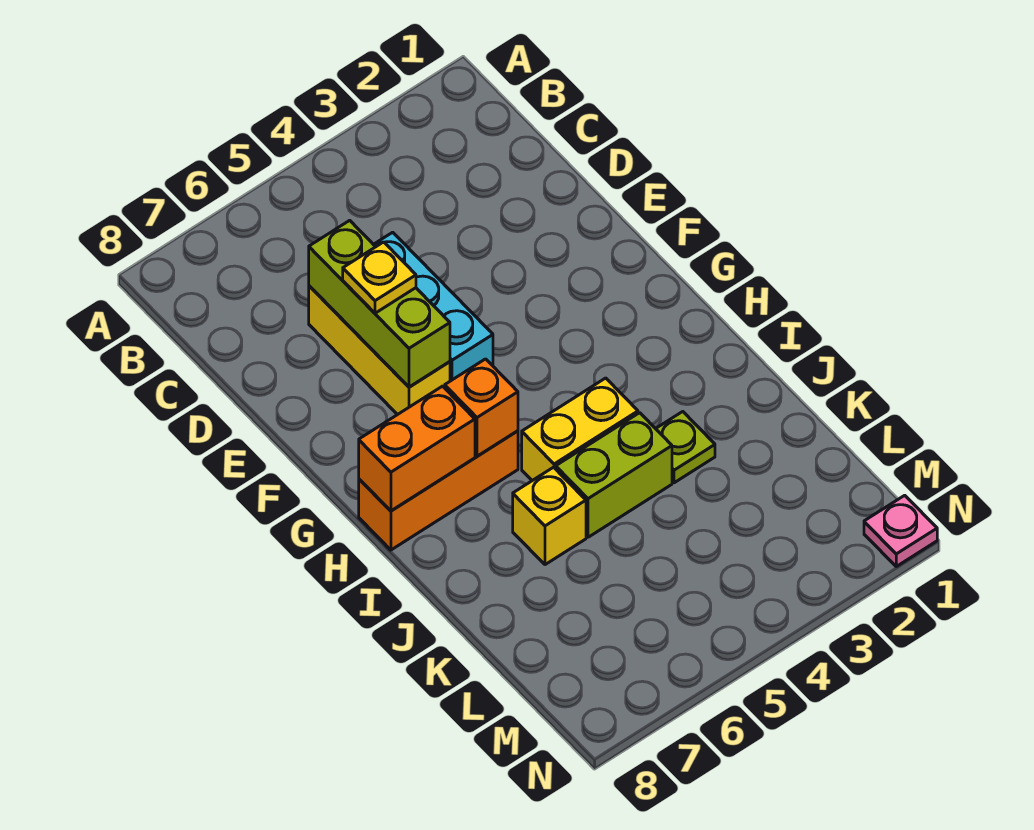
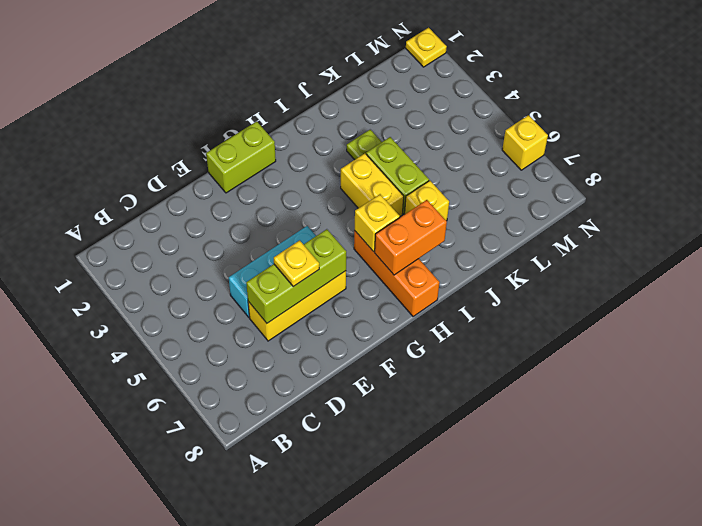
none -> lime brick F1:G1 level 1
orange brick H6 level 2 -> yellow brick H6 level 2
orange brick H7:H8 level 2 -> orange brick H7:I7 level 2
pink plate N1 level 1 -> yellow plate N1 level 1
none -> yellow brick N6 level 1

